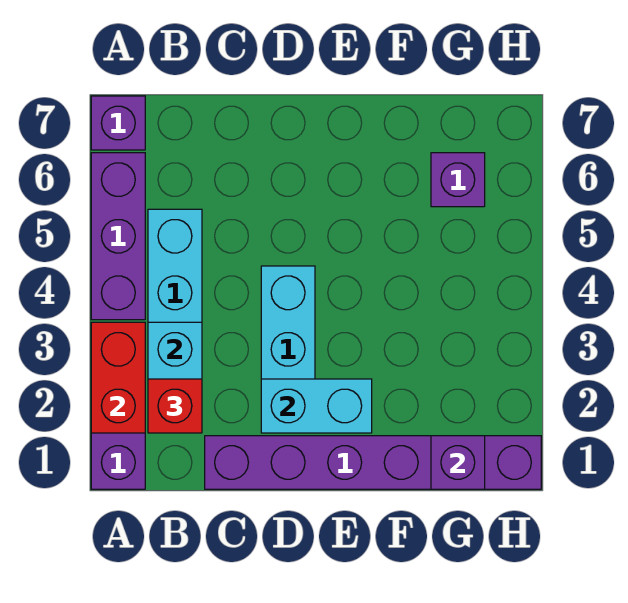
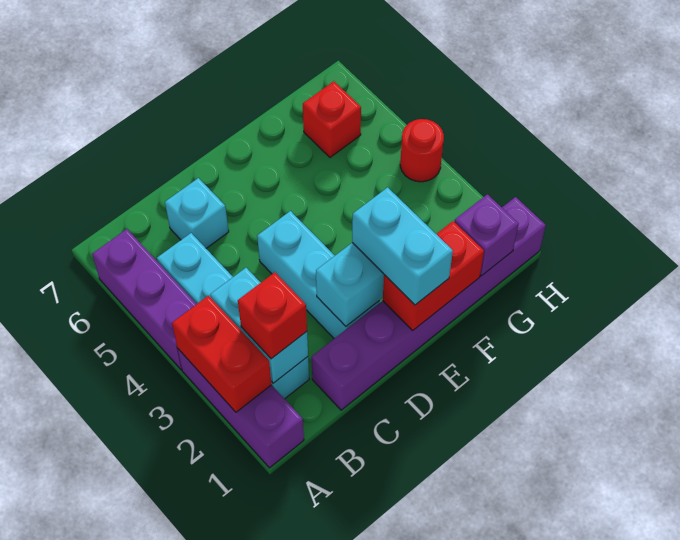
purple brick A7 level 1 -> none
none -> cyan brick C6 level 1
none -> red brick E1:F1 level 2
none -> cyan brick E1:E2 level 3
purple brick G6 level 1 -> red brick G6 level 1
none -> red round brick H4 level 1

